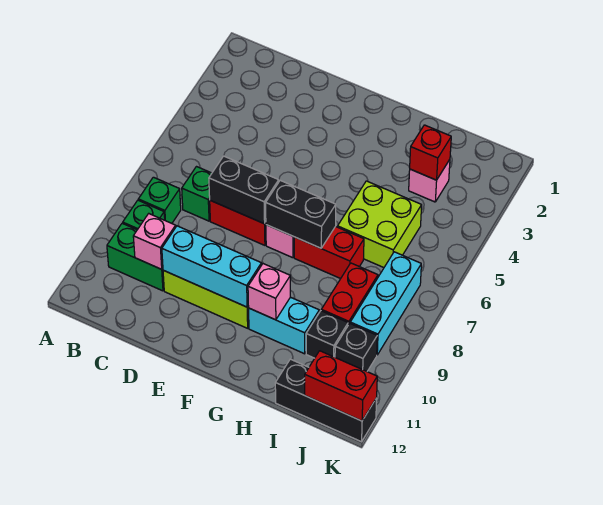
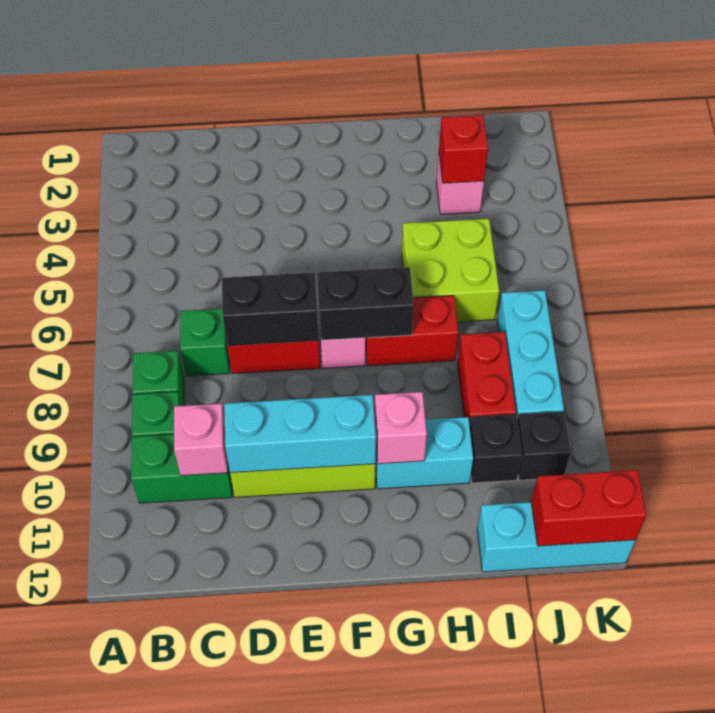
black brick I12:K12 level 1 -> cyan brick I12:K12 level 1

